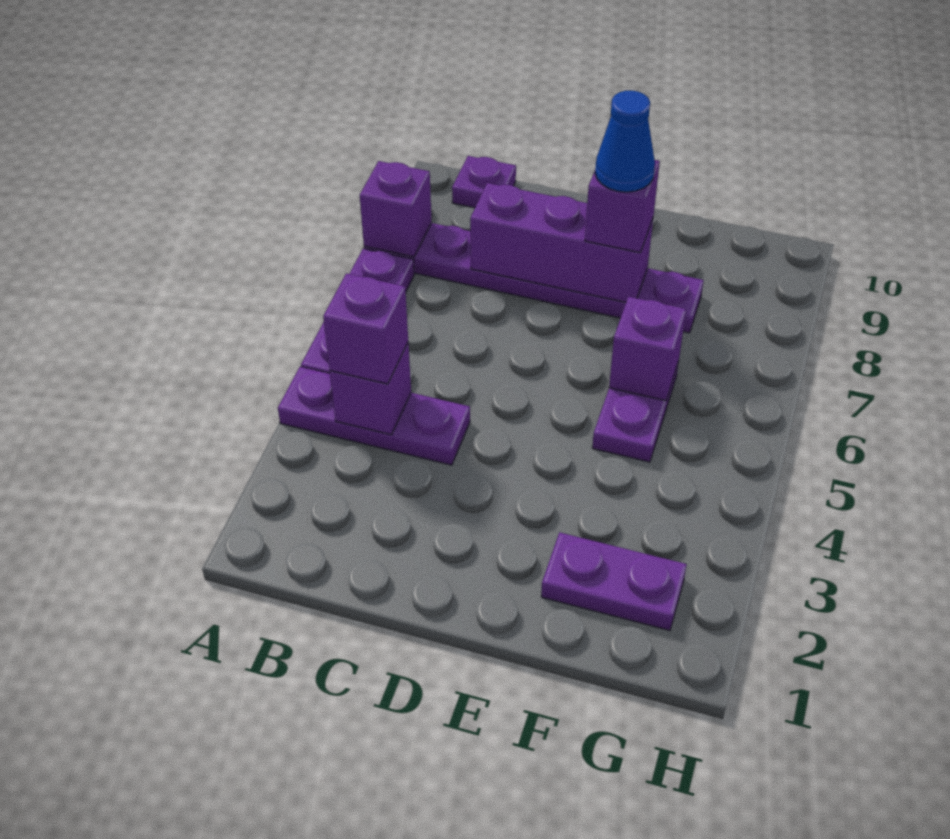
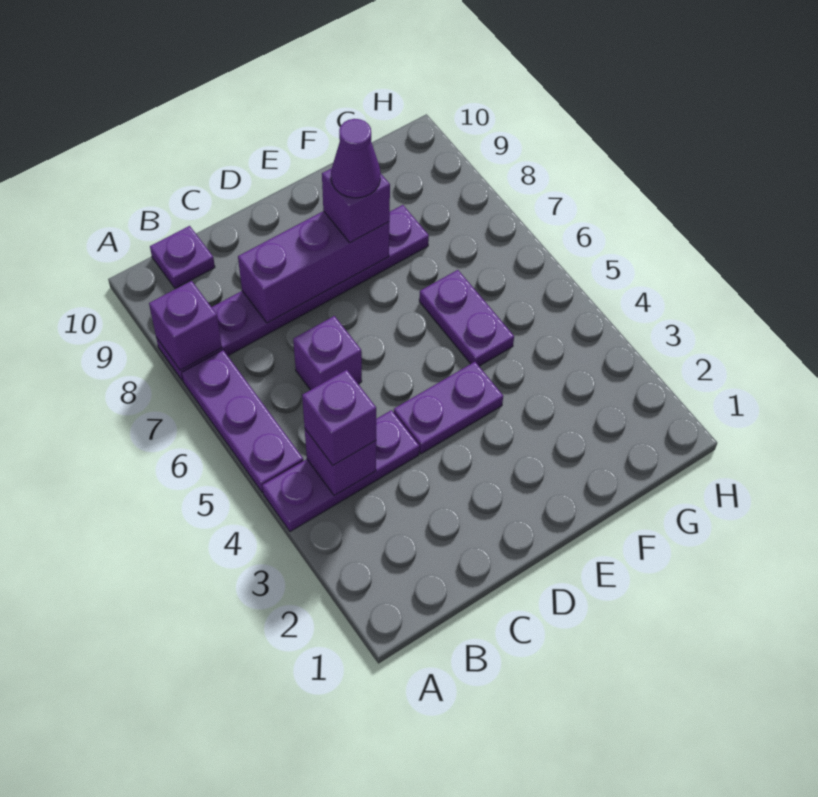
blue cone E8 level 4 -> purple cone E8 level 4
purple plate F2:G2 level 1 -> purple plate D4:E4 level 1
purple brick F6 level 2 -> purple brick C6 level 1

